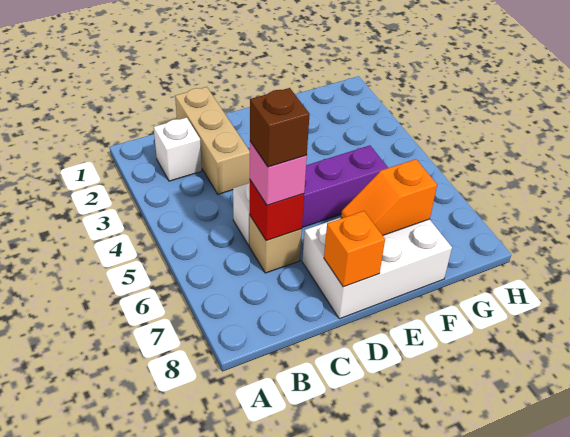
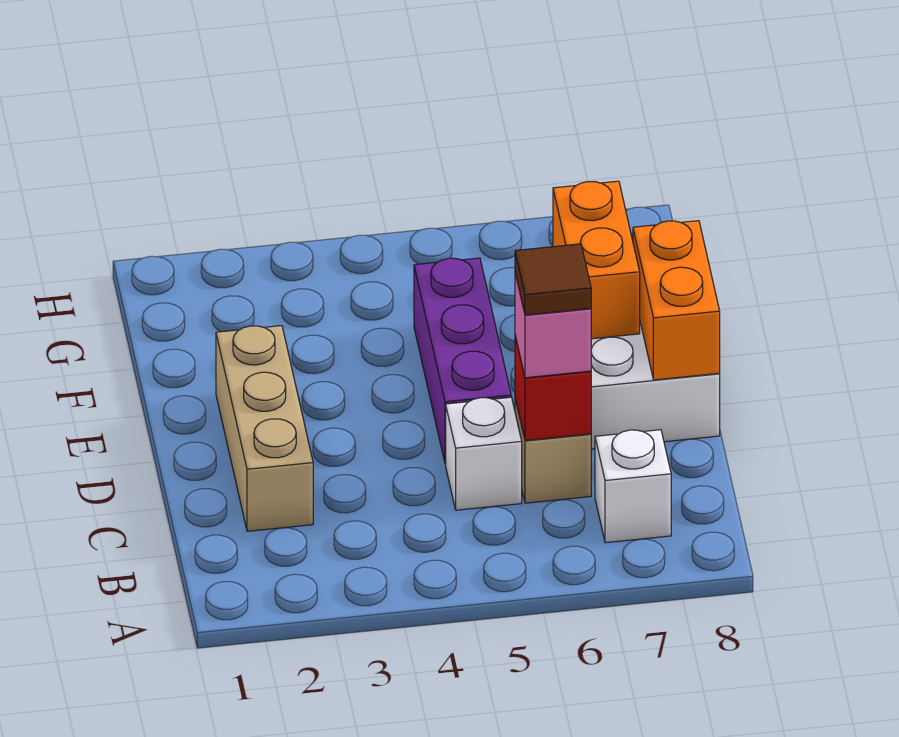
white brick B2 level 1 -> white brick B7 level 1
tan brick C1:C3 level 1 -> tan brick C2:E2 level 1
brown brick C6 level 4 -> brown tile C6 level 4
orange brick D8 level 2 -> orange brick D8:E8 level 2
orange slope E7:F7 level 2 top F -> orange brick E7:F7 level 2

